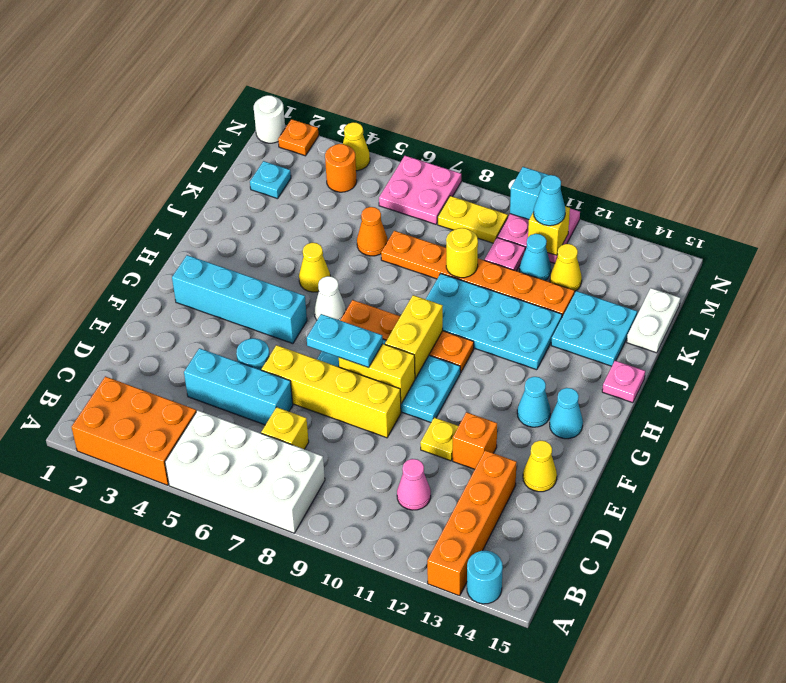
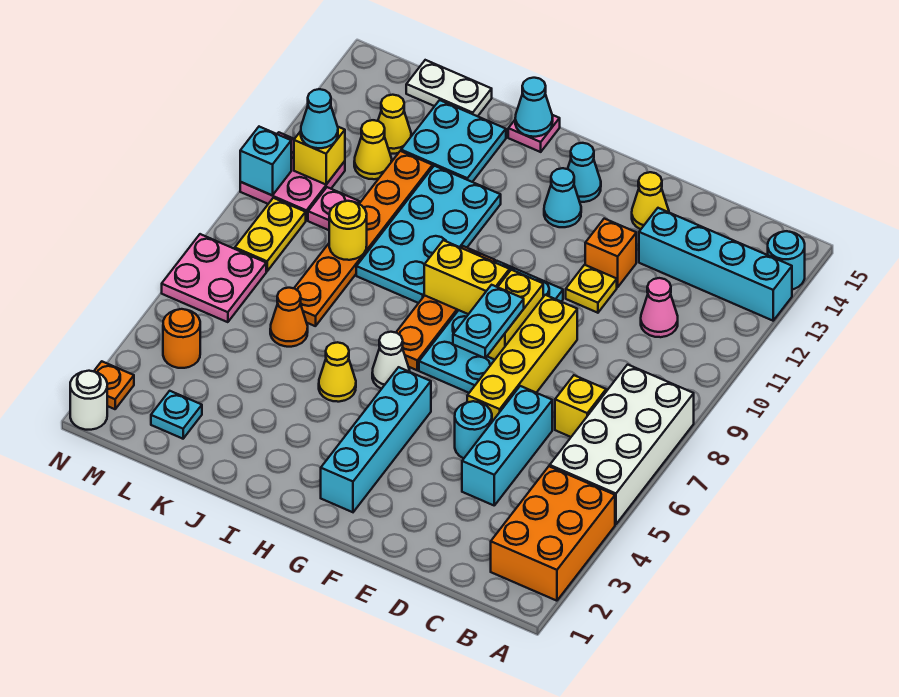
orange brick A13:D13 level 1 -> cyan brick A13:D13 level 1
cyan cone L11 level 1 -> cyan cone I15 level 2
yellow cone N4 level 1 -> yellow cone L13 level 1

